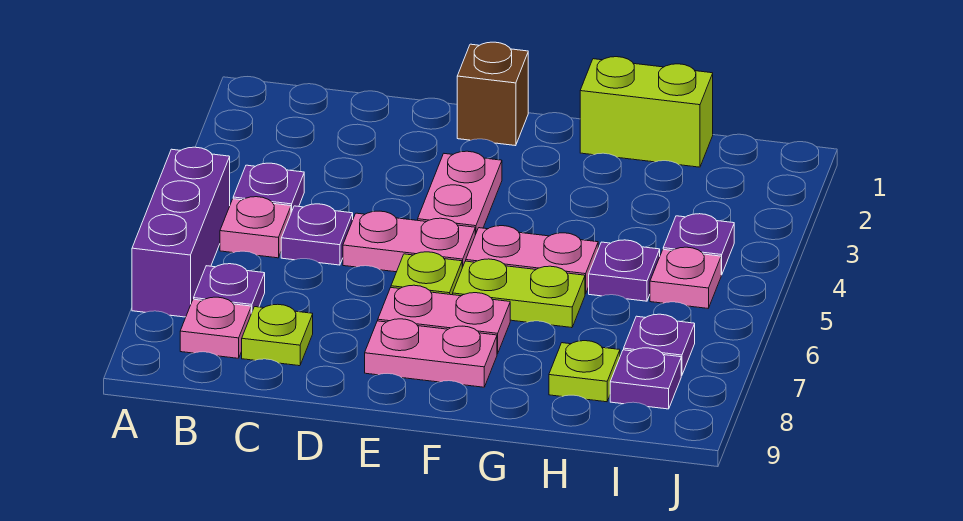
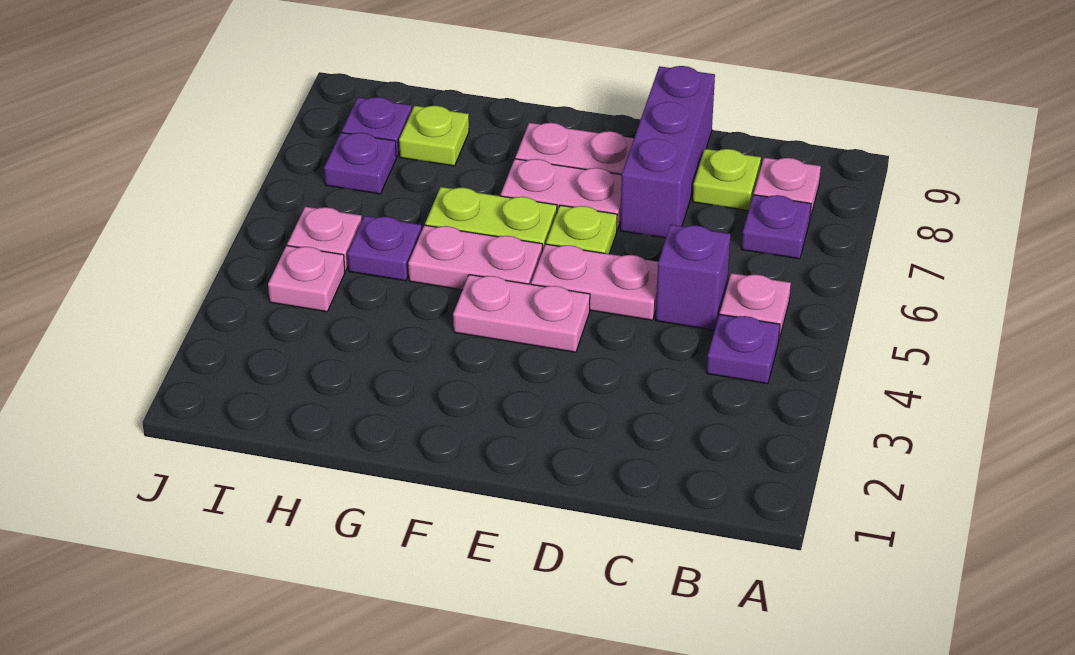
purple brick A5:A7 level 1 -> purple brick D7:D9 level 1
purple plate C5 level 1 -> purple brick C5 level 1
brown brick E1 level 1 -> none
pink plate E3:E4 level 1 -> pink plate E4:F4 level 1
lime brick G1:H1 level 1 -> none
purple plate I4 level 1 -> pink plate I4 level 1

